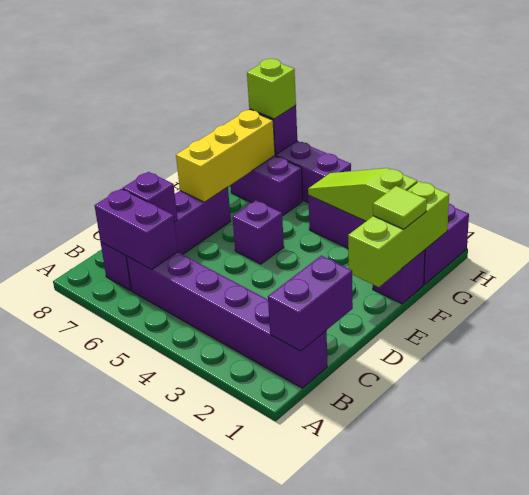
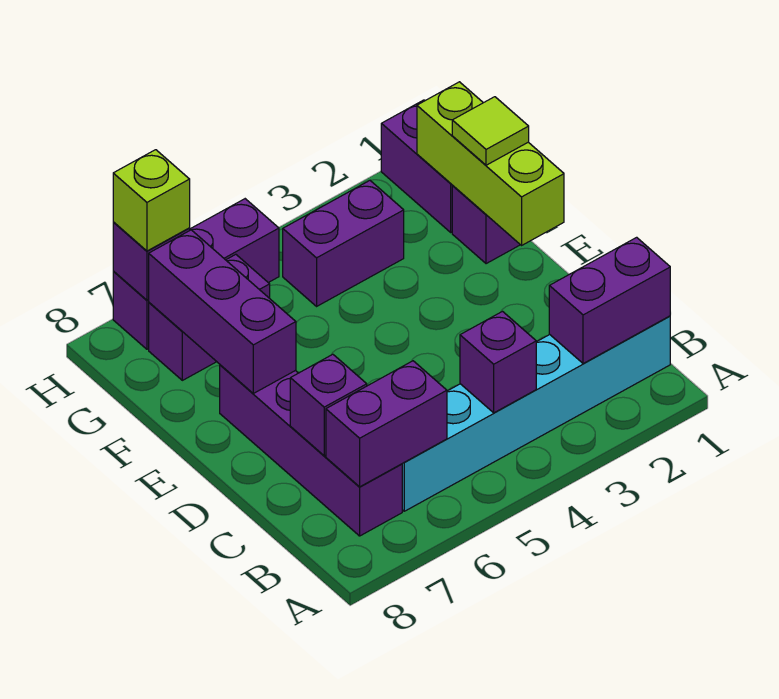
purple brick B1:B6 level 1 -> cyan brick B1:B6 level 1
purple brick B1:C1 level 2 -> purple brick B1:B2 level 2
purple brick E5 level 1 -> purple brick B4 level 2
yellow brick E7:G7 level 2 -> purple brick E7:G7 level 2
lime slope G2:G4 level 2 top 2 -> none

